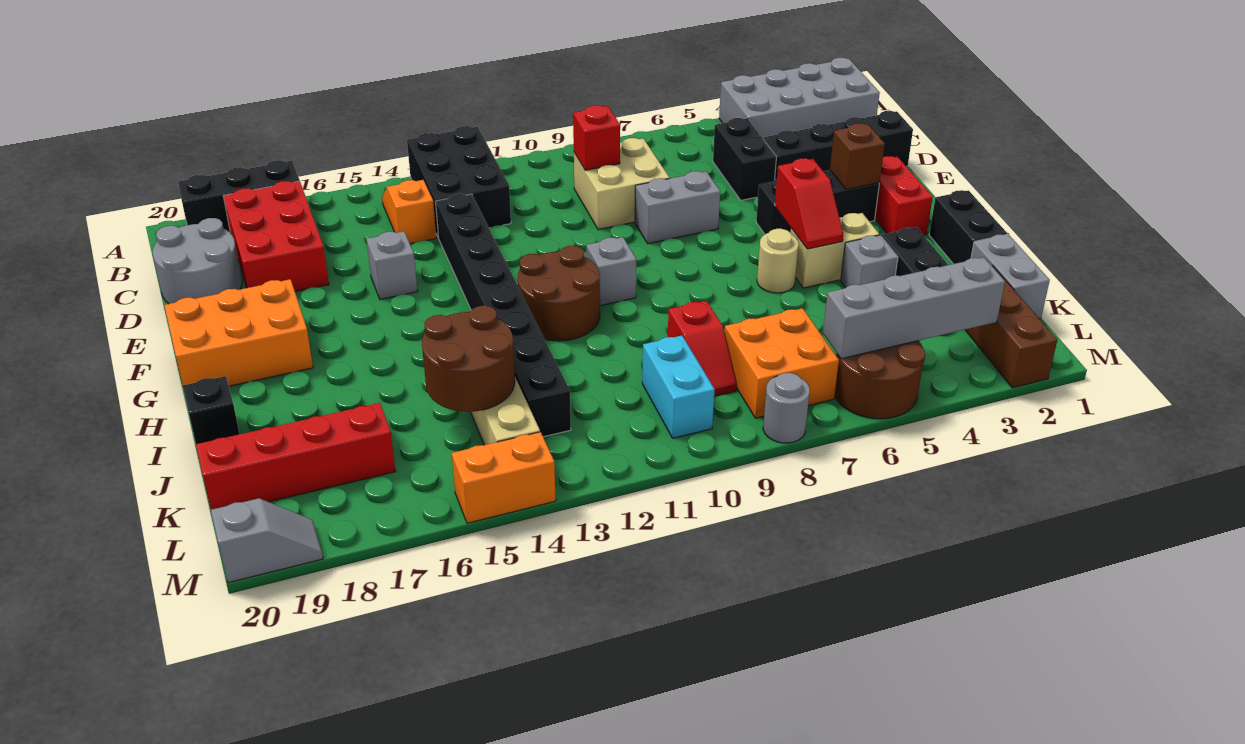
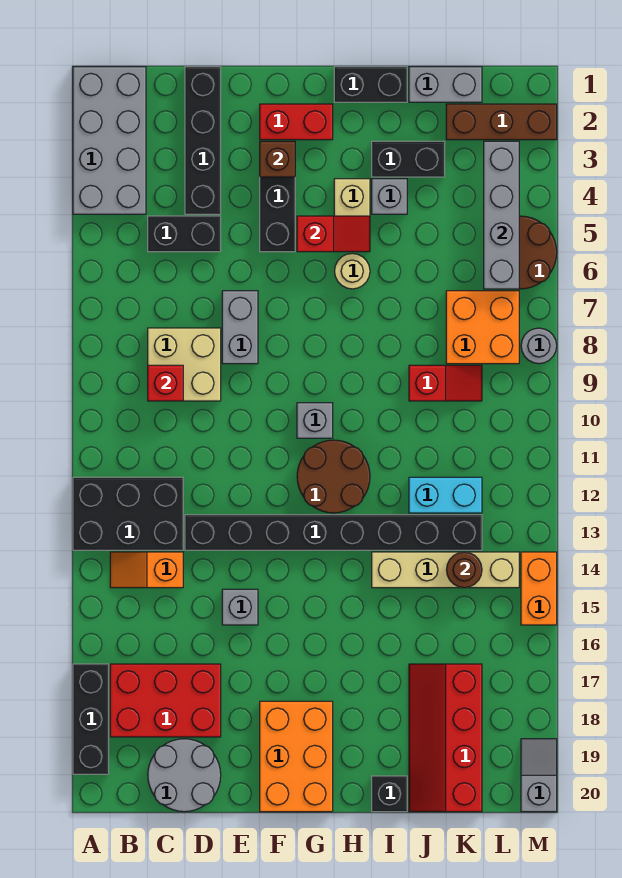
brown round brick J14:K15 level 2 -> brown round brick K14 level 2
cyan brick K10:L10 level 1 -> cyan brick J12:K12 level 1

